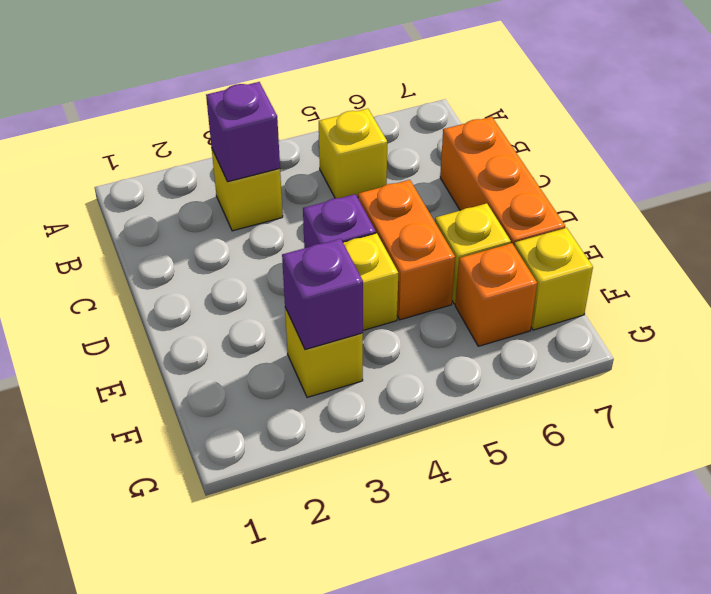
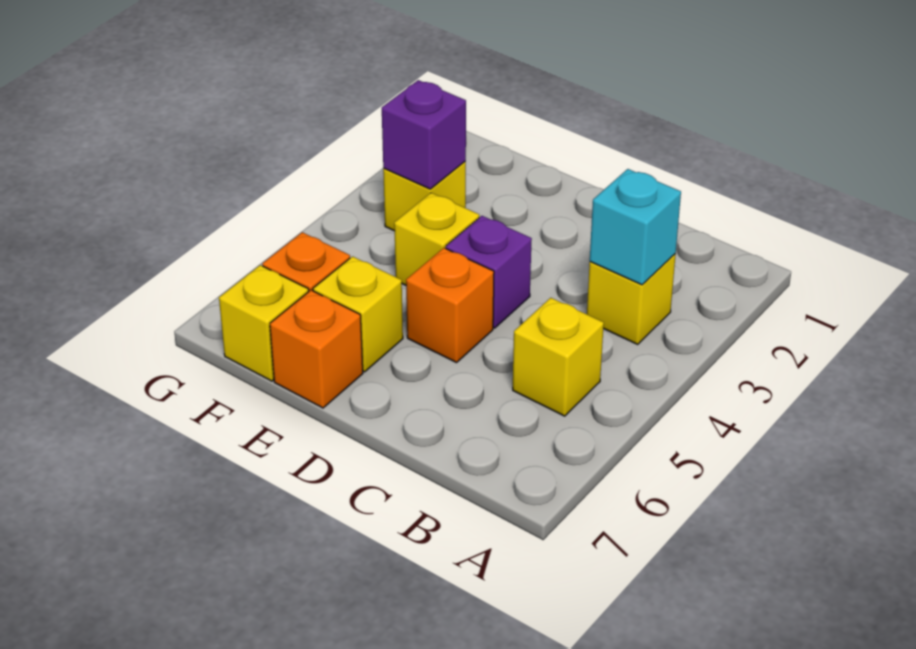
purple brick B3 level 2 -> cyan brick B3 level 2
orange brick C7:E7 level 1 -> orange brick E7 level 1
orange brick D5:E5 level 1 -> orange brick D5 level 1

